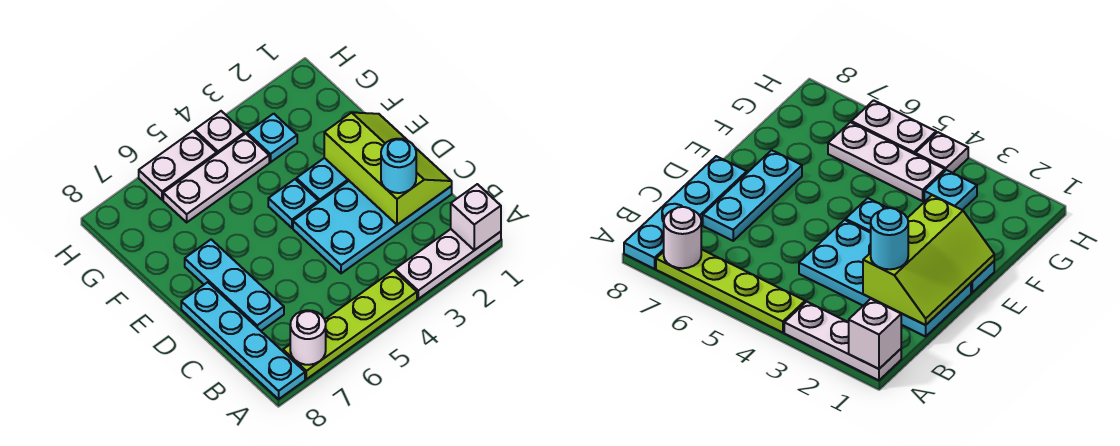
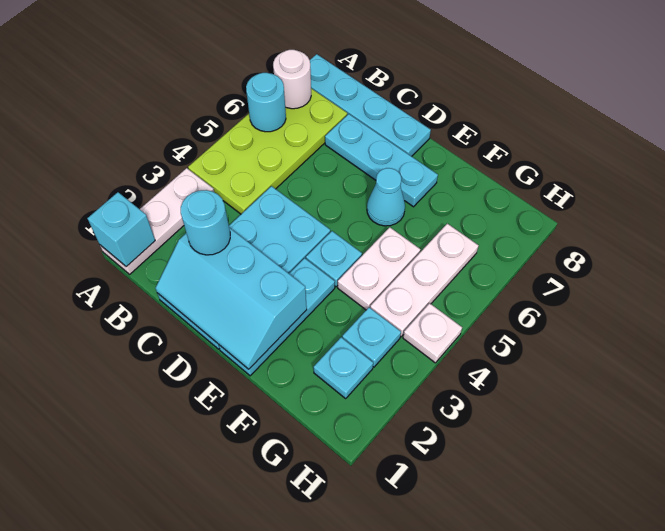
white brick A1 level 2 -> cyan brick A1 level 2
lime plate A4:A7 level 1 -> lime plate A4:B7 level 1
none -> cyan round brick A6 level 2
lime slope C1:E2 level 2 top 2 -> cyan slope C1:E2 level 2 top 2
none -> cyan cone E6 level 1
none -> cyan plate G2 level 1
white plate H5:H6 level 1 -> white plate F4:F5 level 1

